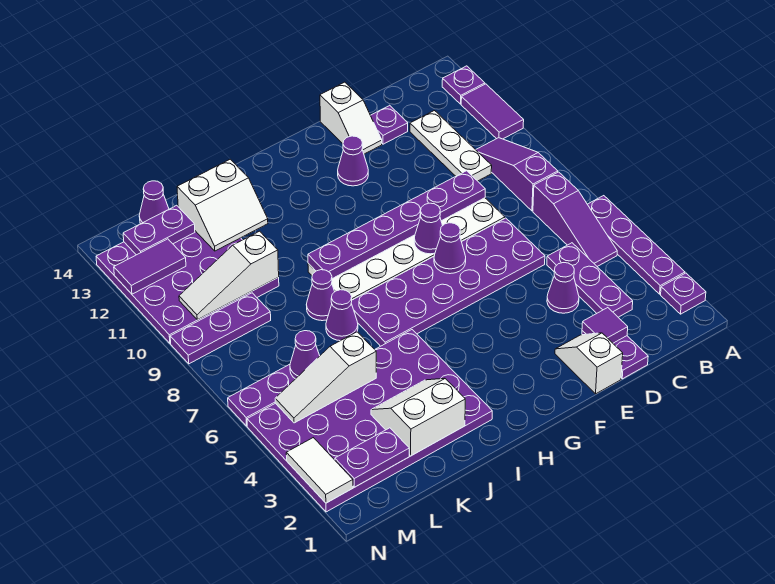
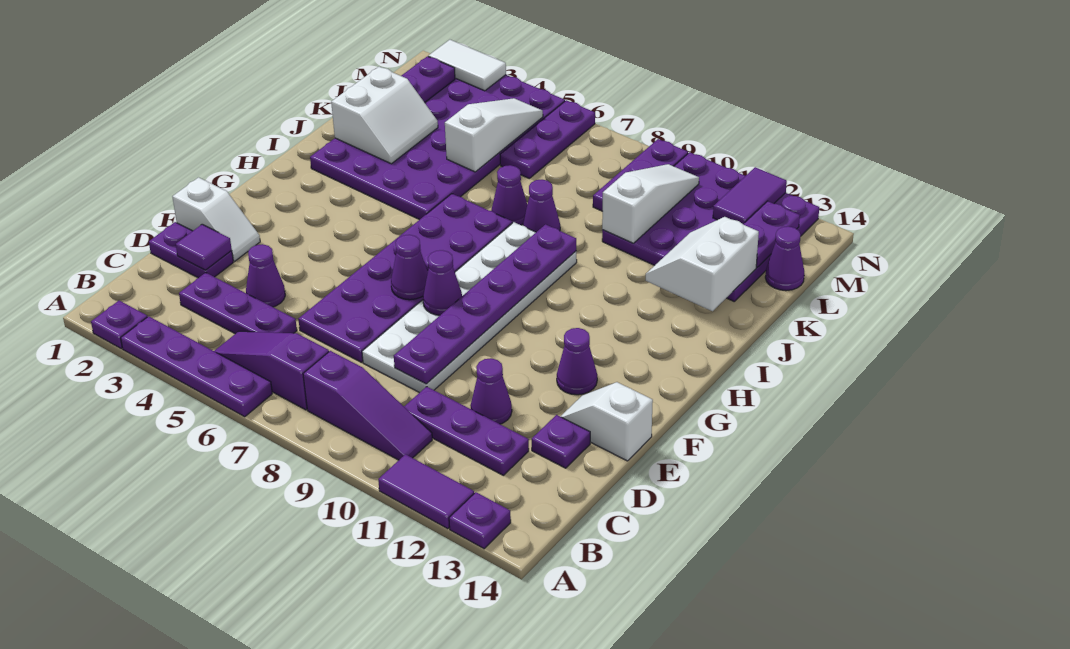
white plate C10:C12 level 1 -> purple plate C10:C12 level 1
purple cone L6 level 2 -> purple cone D11 level 1

